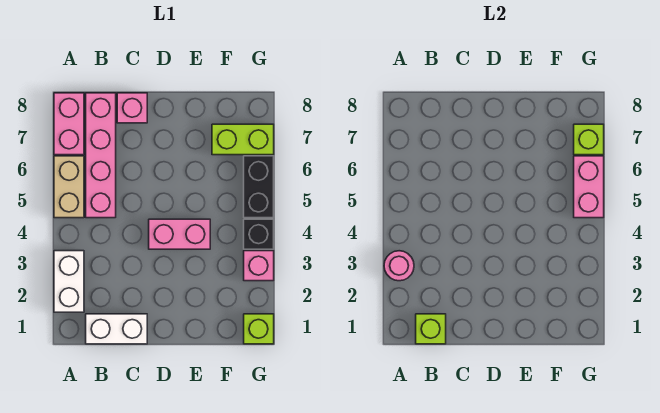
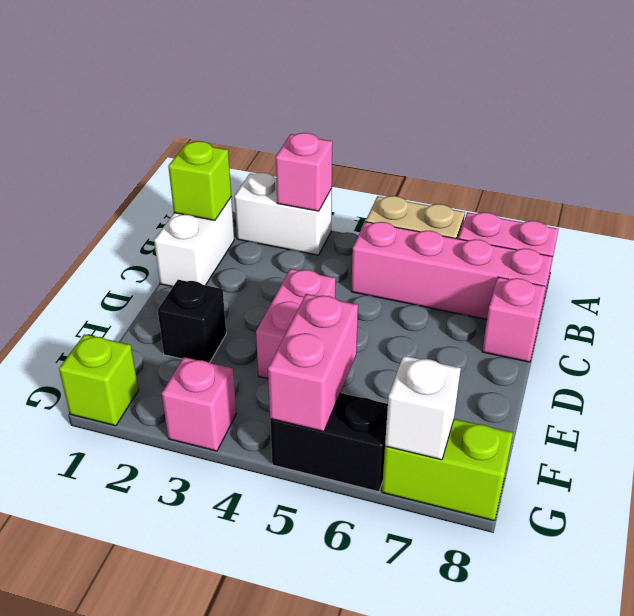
pink round brick A3 level 2 -> pink brick A3 level 2
lime brick F7:G7 level 1 -> lime brick G7:G8 level 1
black brick G4 level 1 -> black brick E2 level 1
pink brick G5:G6 level 2 -> pink brick F5:G5 level 2
lime brick G7 level 2 -> white brick G7 level 2

